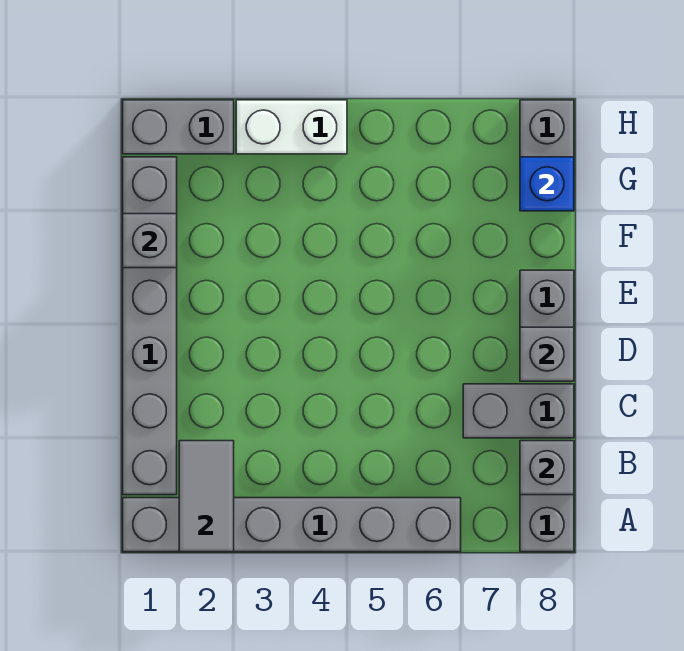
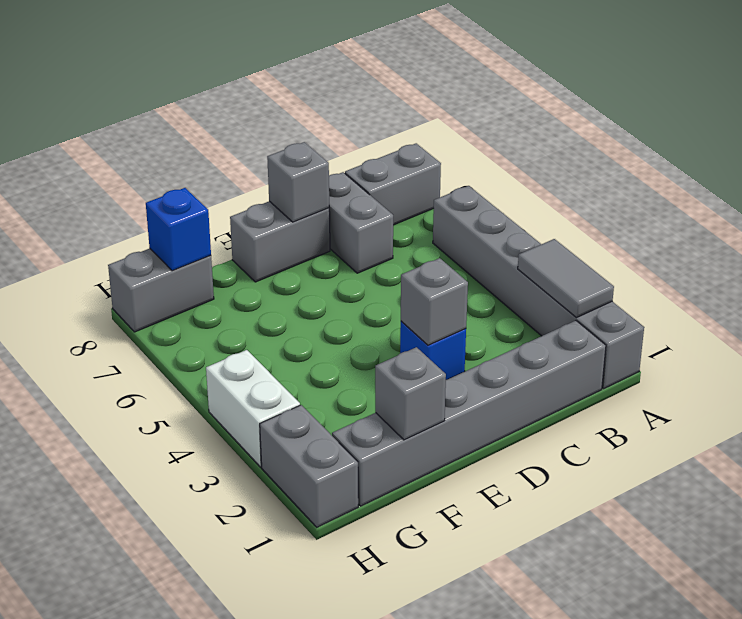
grey tile A2:B2 level 2 -> grey tile A2:A3 level 2
grey brick B8 level 2 -> grey brick D3 level 2
none -> blue brick D3 level 1

